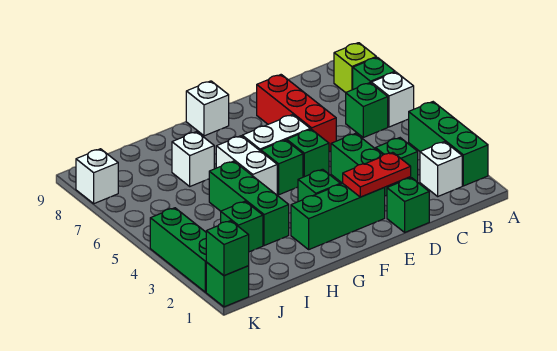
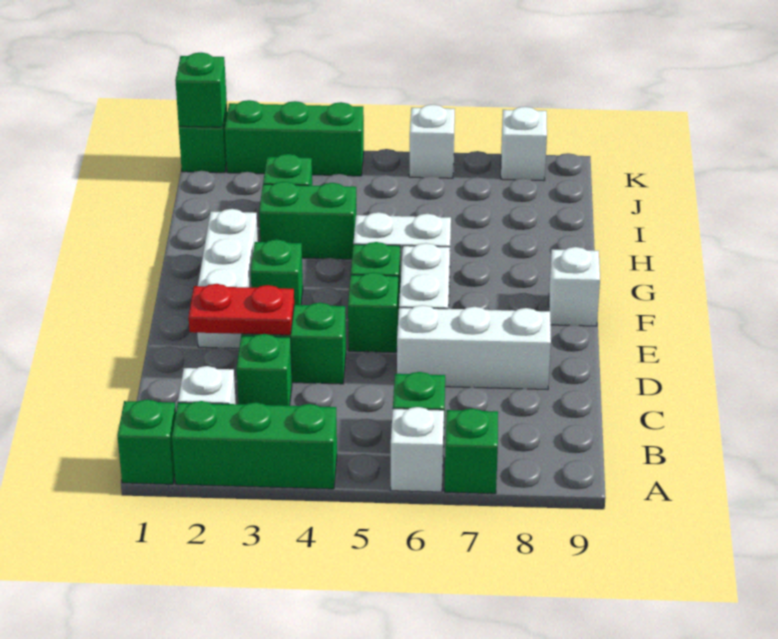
lime brick A8 level 1 -> none
green brick D1 level 1 -> green brick A1 level 1
red plate D2:E2 level 2 -> red plate D2:D3 level 2
red brick D6:D8 level 1 -> white brick D6:D8 level 1
green brick E2:G2 level 1 -> white brick E2:G2 level 1
green brick H3:H5 level 1 -> green brick H3:H4 level 1
white brick H7 level 1 -> white brick K6 level 1

